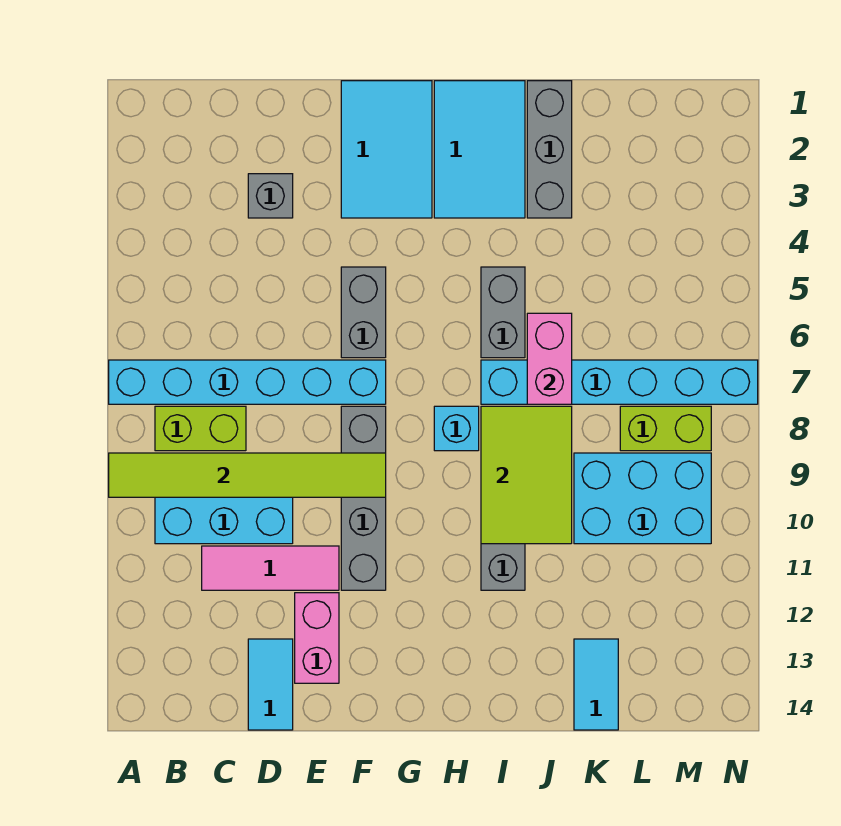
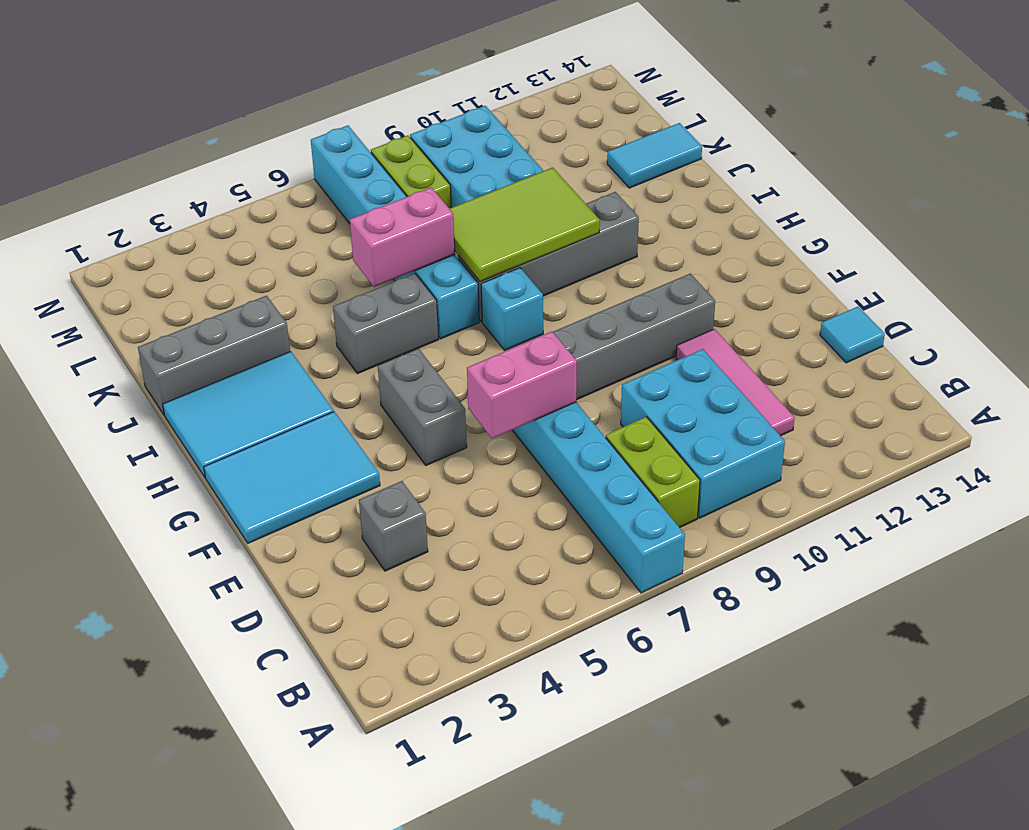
lime tile A9:F9 level 2 -> none
cyan tile D13:D14 level 1 -> cyan tile D14 level 1
pink brick E12:E13 level 1 -> pink brick E6:E7 level 2
grey brick F5:F6 level 1 -> grey brick F5:G5 level 1

